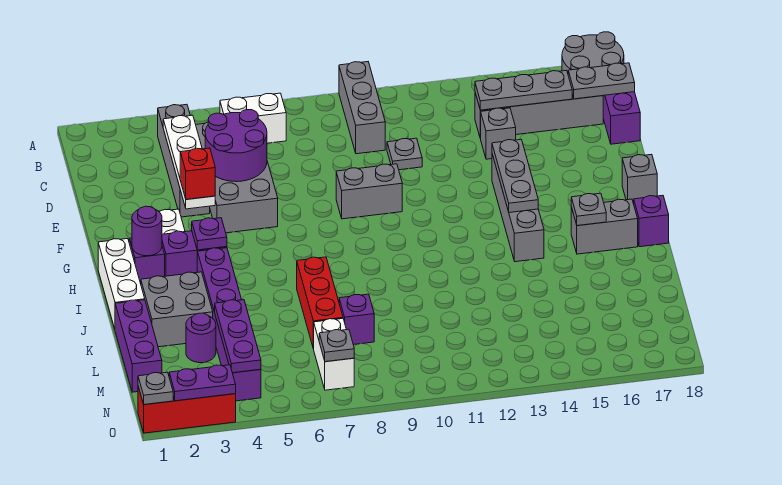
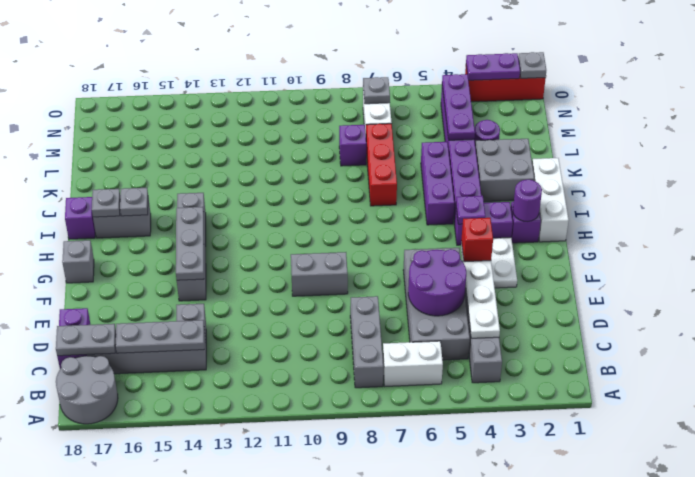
grey brick A10:C10 level 1 -> grey brick B8:D8 level 1
grey plate D11 level 1 -> grey plate I17 level 2
purple brick K1:M1 level 1 -> purple brick I5:K5 level 1

